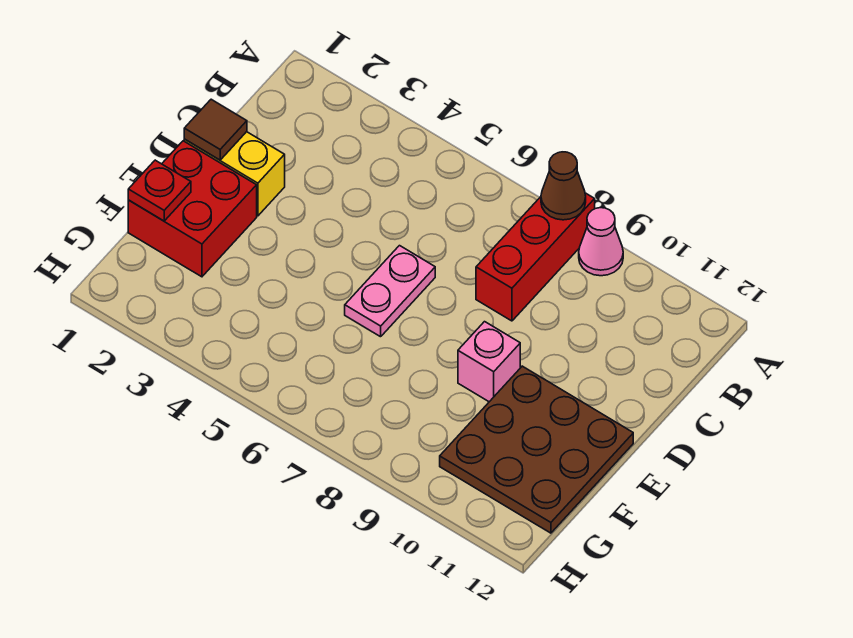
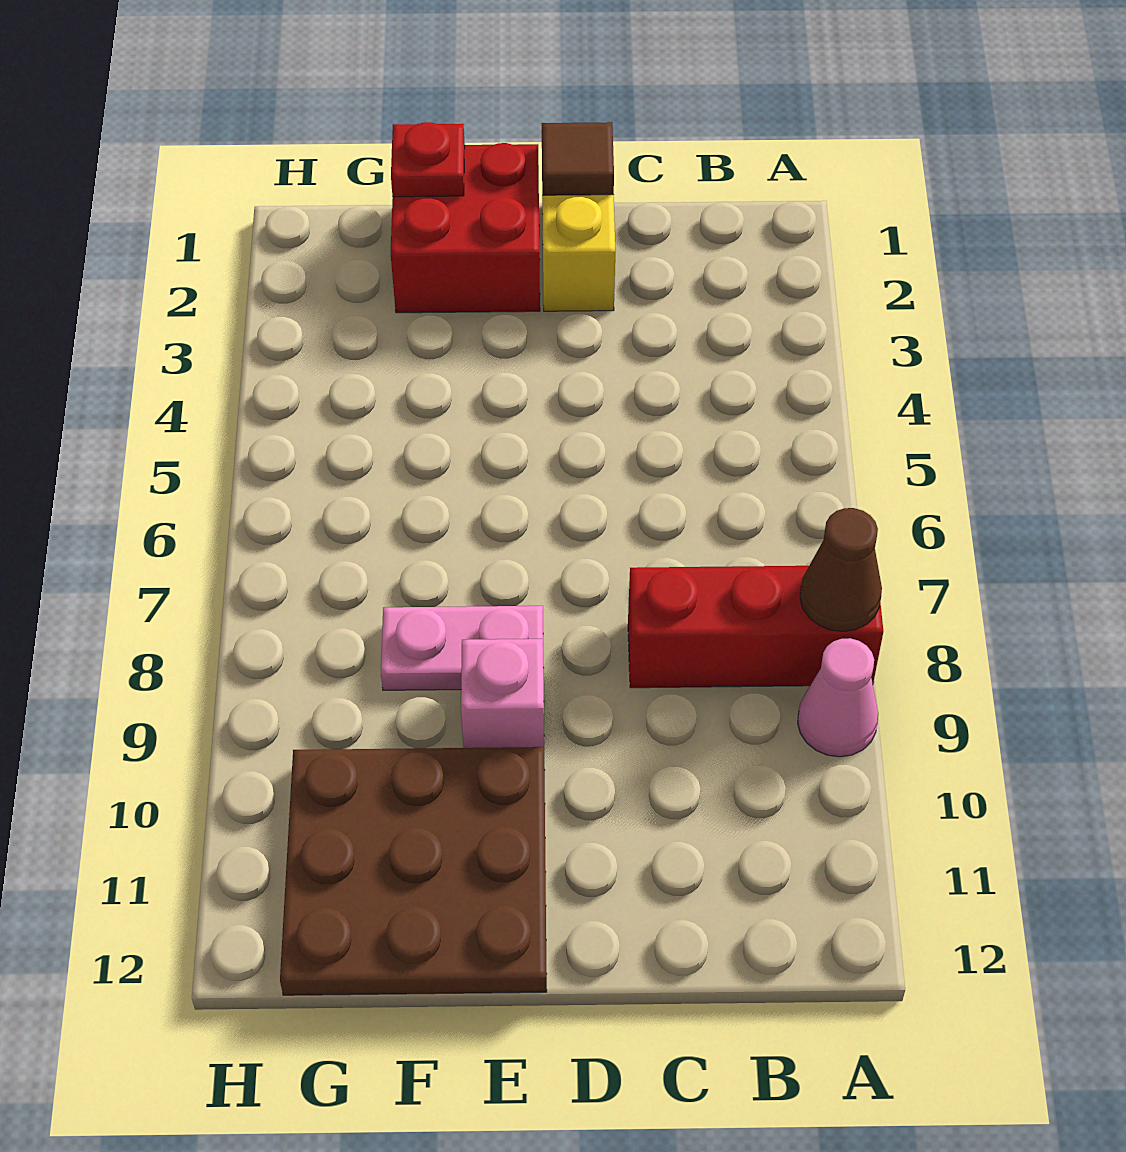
pink plate D6:E6 level 1 -> pink plate E8:F8 level 1

